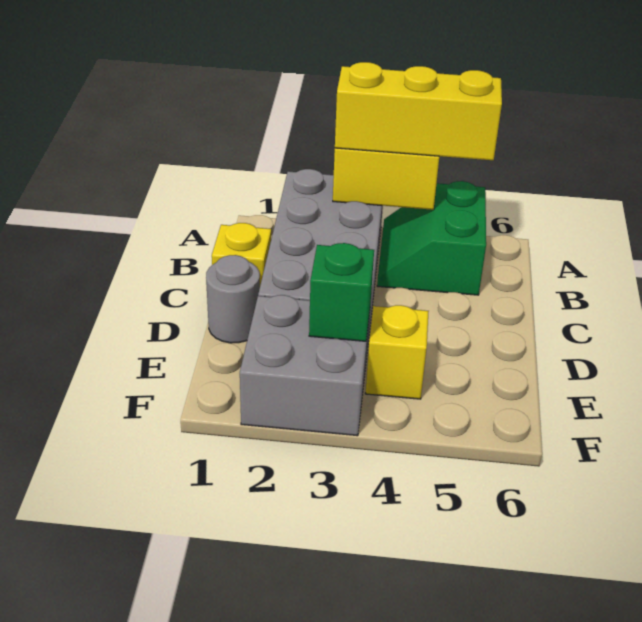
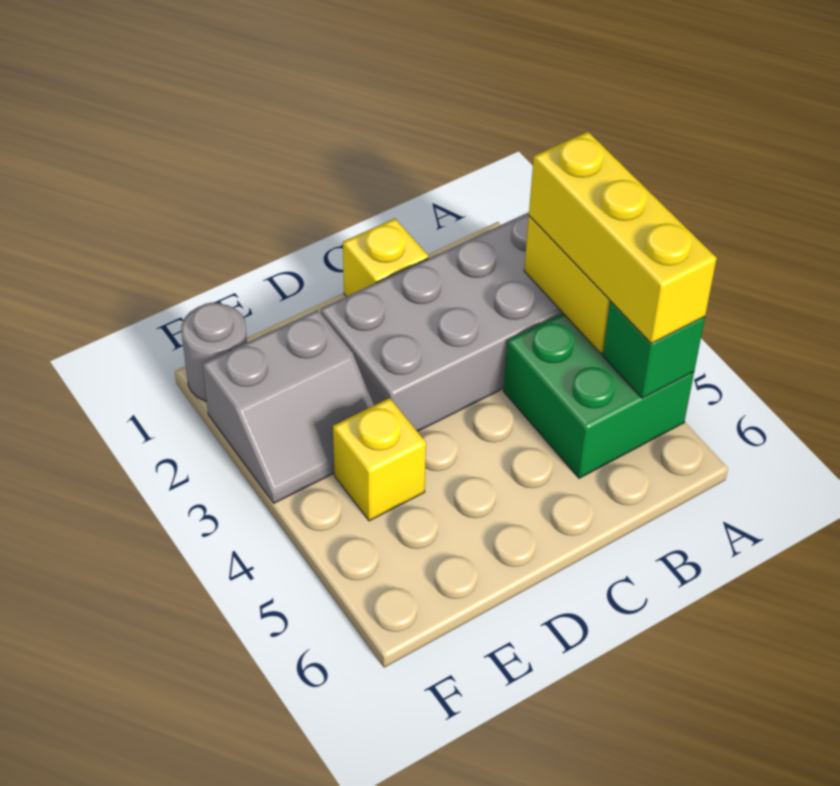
green slope A4:B5 level 1 top 5 -> green brick A4:B5 level 1
grey round brick D1 level 1 -> grey round brick F1 level 1
grey brick E2:F3 level 1 -> grey slope E2:F3 level 1 top 2
green brick E3 level 2 -> green brick A5 level 2

